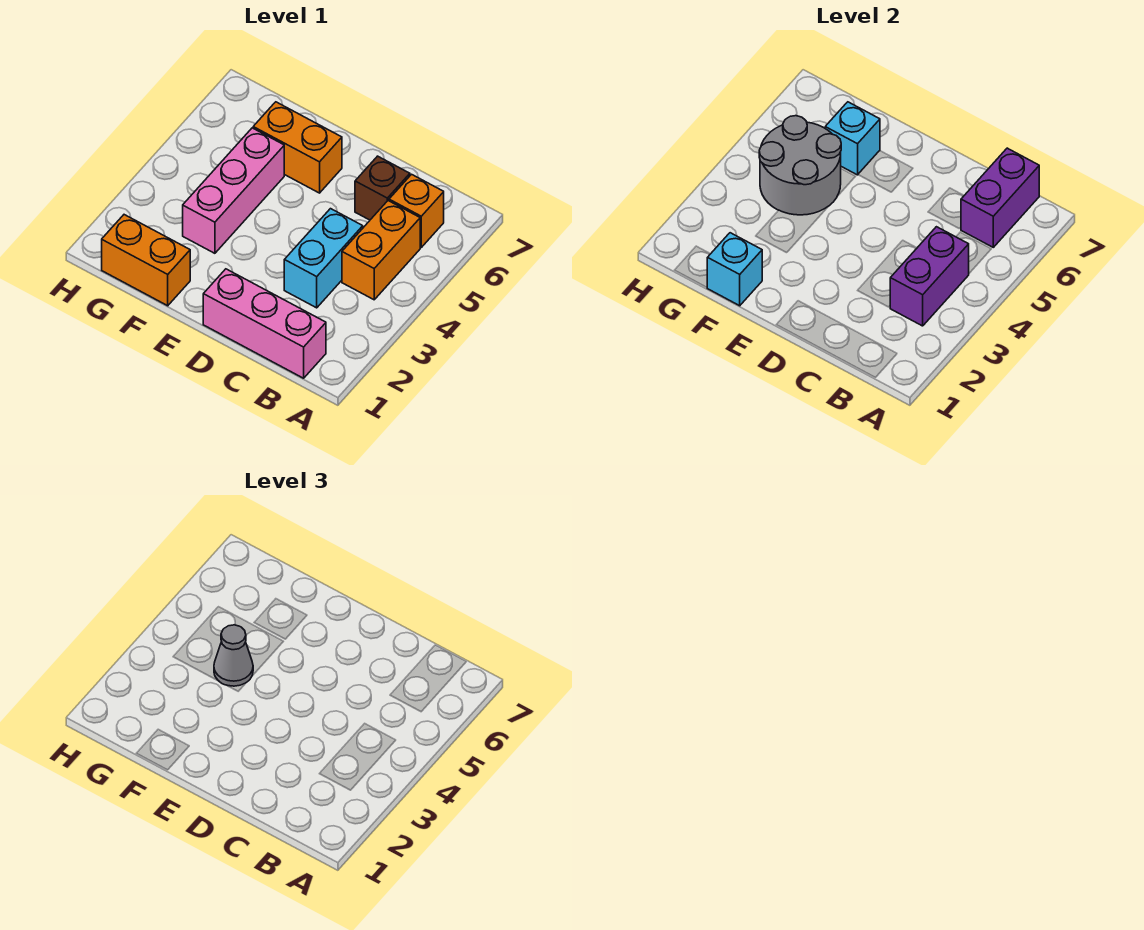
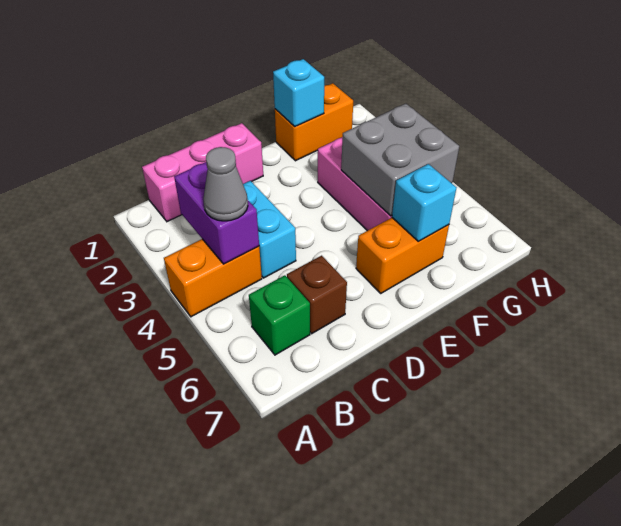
orange brick B4:B5 level 1 -> orange brick A4:B4 level 1
orange brick B6 level 1 -> green brick B6 level 1
purple brick B6:B7 level 2 -> none
grey round brick F4:G5 level 2 -> grey brick F4:G5 level 2
grey cone F4 level 3 -> grey cone B4 level 3

